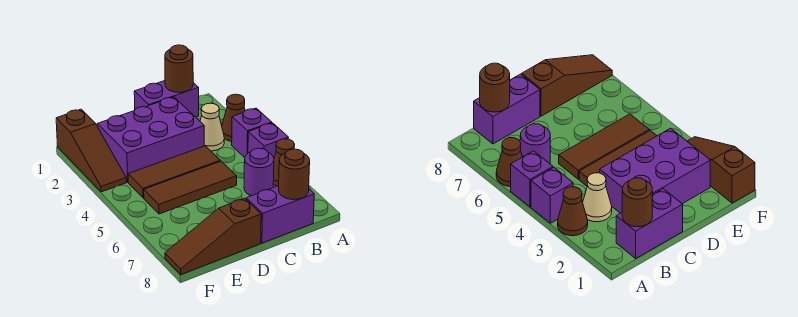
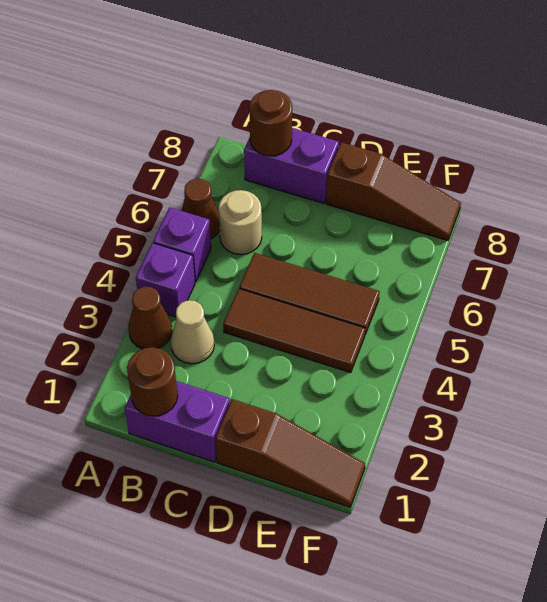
purple round brick B6 level 1 -> tan round brick B6 level 1
purple brick C2:E3 level 1 -> none
brown slope F1:F3 level 1 top 1 -> brown slope D1:F1 level 1 top D

